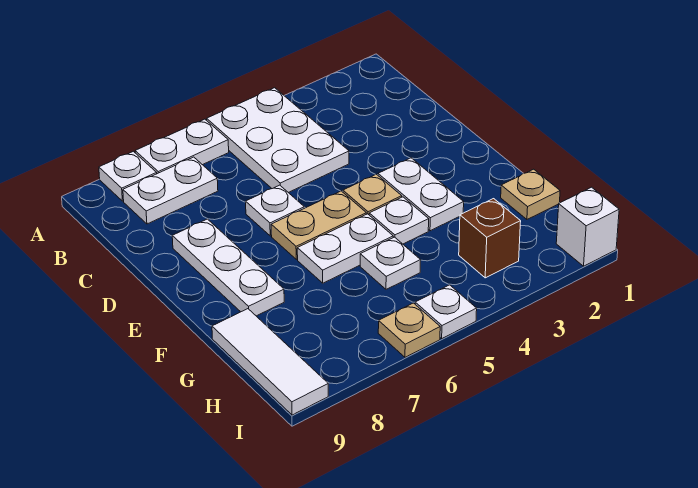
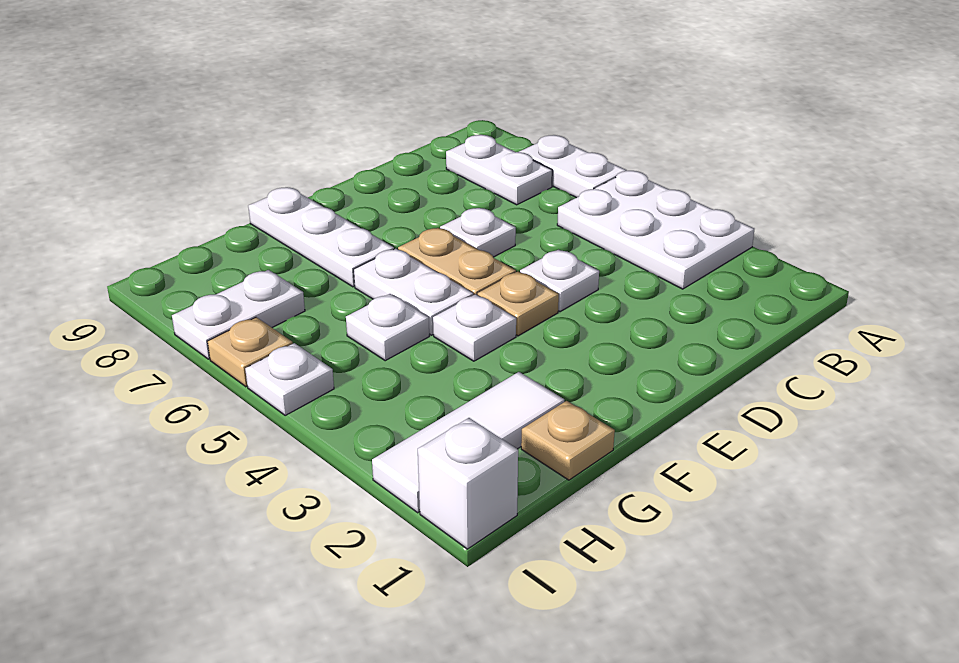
white plate A4:C5 level 1 -> white plate A3:B5 level 1
white plate A8 level 1 -> white plate D4 level 1
white plate D8:F8 level 1 -> white plate F7:F9 level 1
white plate E3:F3 level 1 -> white plate H7:I7 level 1
white tile G9:I9 level 1 -> white tile G2:I2 level 1
brown brick H3 level 1 -> none

